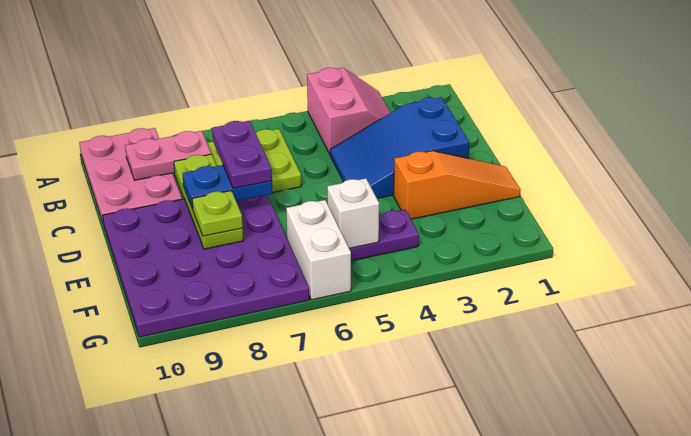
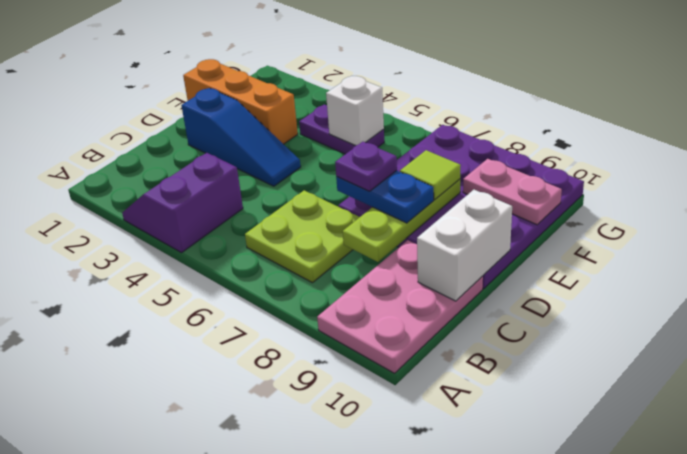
pink slope A3:B4 level 1 top 4 -> purple slope A3:B4 level 1 top 4
pink plate B8:B9 level 2 -> pink plate F9:F10 level 2
blue slope C2:D4 level 1 top 2 -> blue slope D2:D4 level 1 top 2
purple plate C7:D7 level 4 -> purple plate D7 level 4
orange slope E1:E3 level 1 top 3 -> orange brick E1:E3 level 1
lime plate E8 level 3 -> lime tile E8 level 3
white brick F6:G6 level 1 -> white brick C10:D10 level 2

